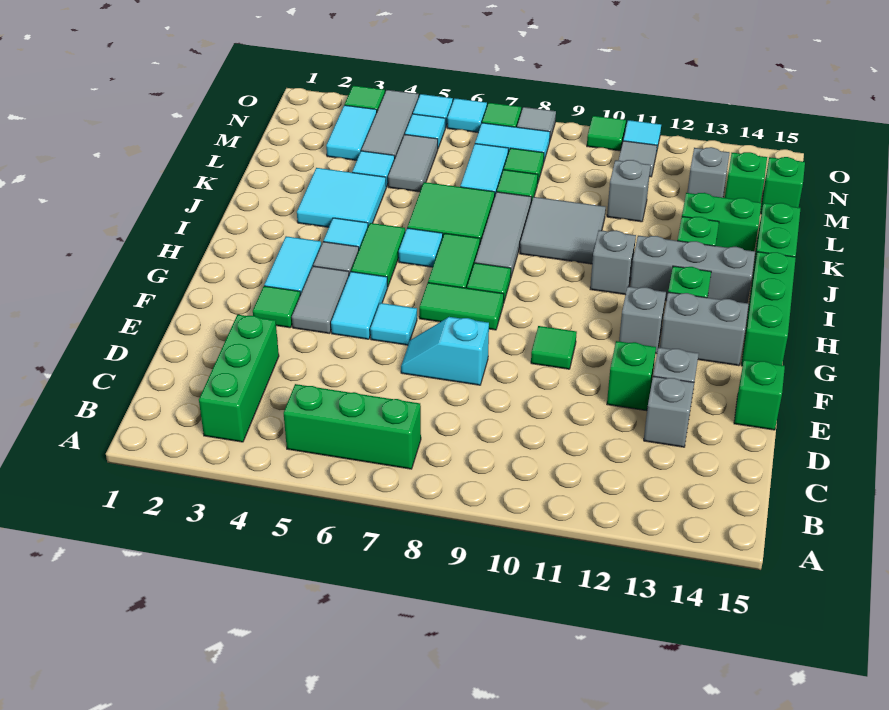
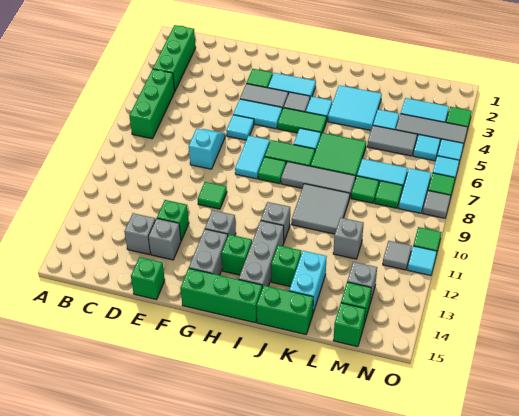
green brick B3:D3 level 1 -> green brick B2:B4 level 1
green tile G7:G8 level 1 -> cyan tile G7:G8 level 1
green brick K13:K14 level 1 -> cyan brick K13:K14 level 1

